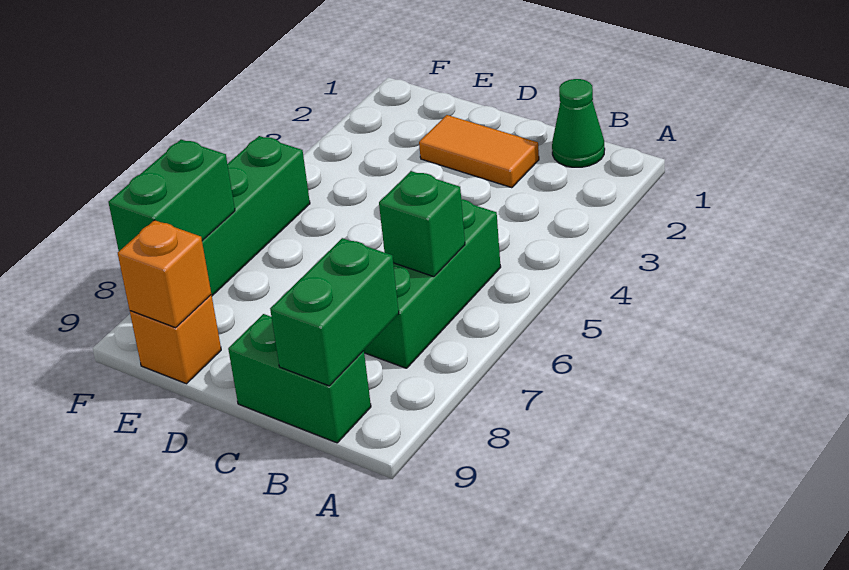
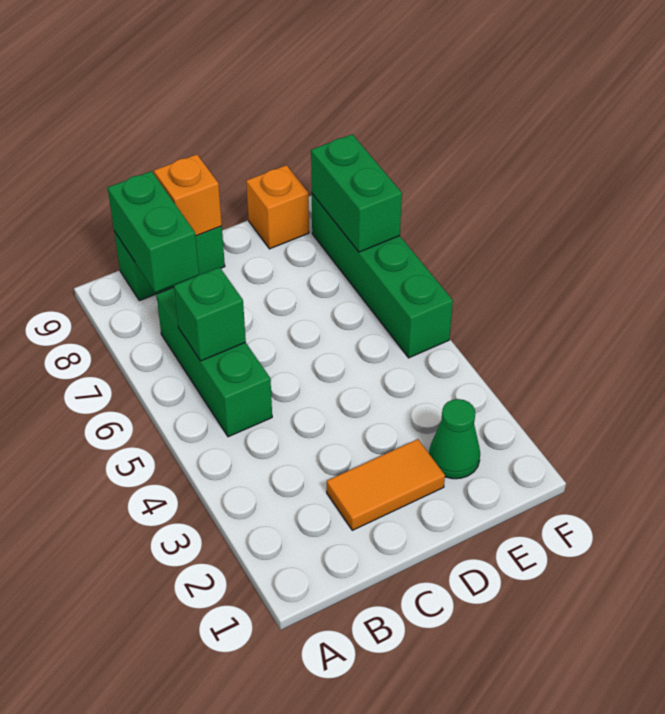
green cone B1 level 1 -> green cone E2 level 1
orange brick E9 level 2 -> orange brick C9 level 2

